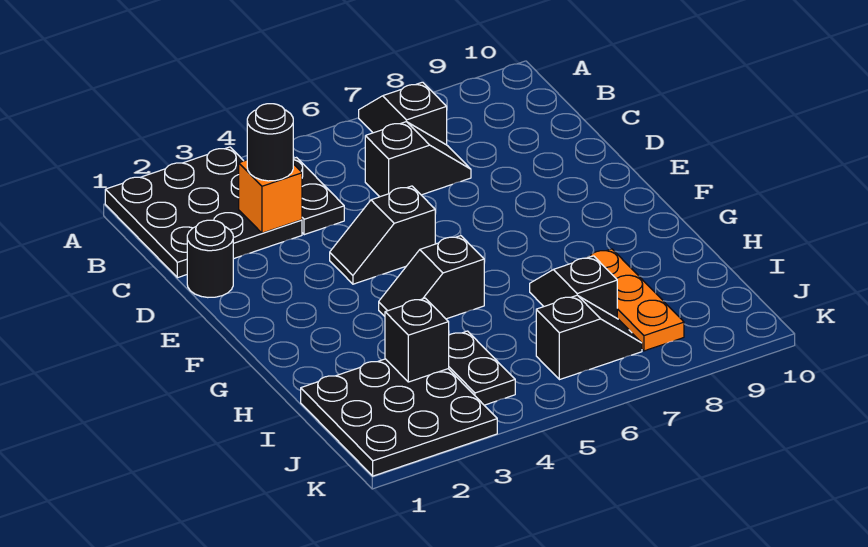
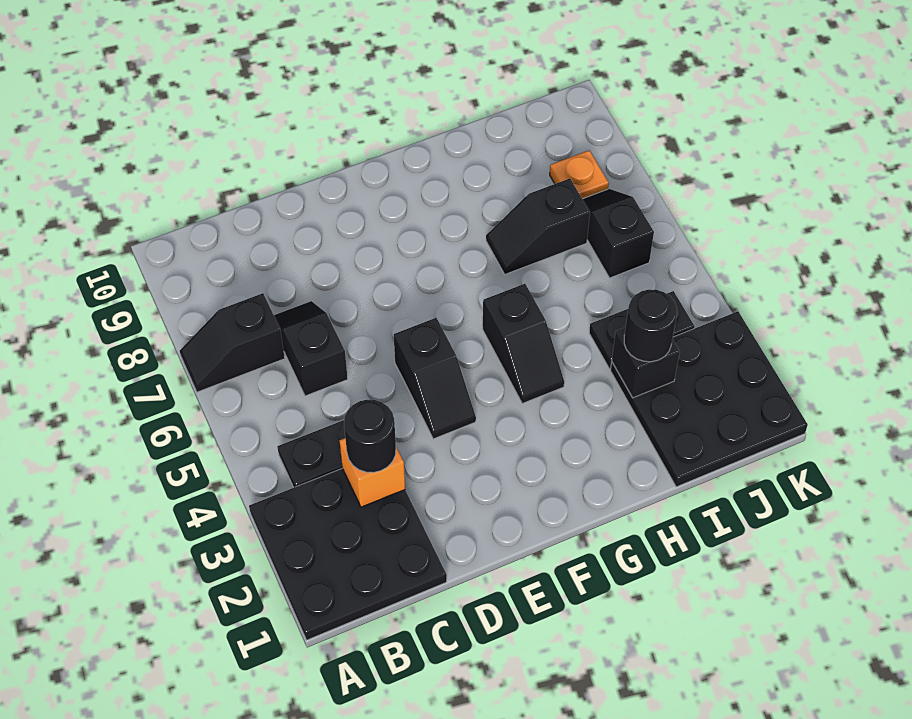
black round brick D1 level 1 -> black round brick I3 level 3
orange plate H8:J8 level 1 -> orange plate J8 level 1

